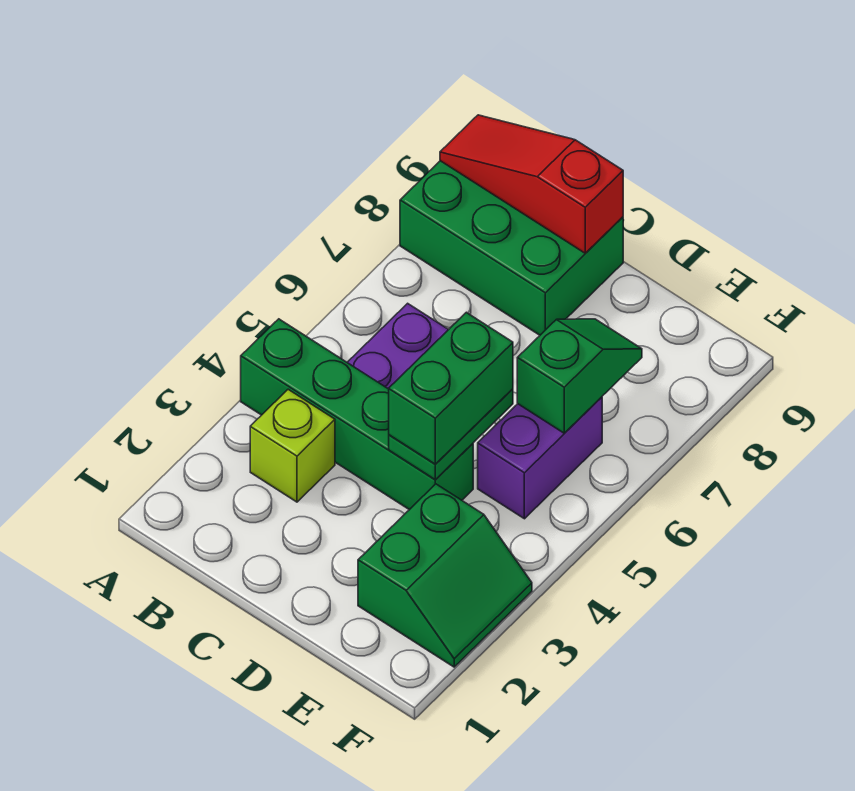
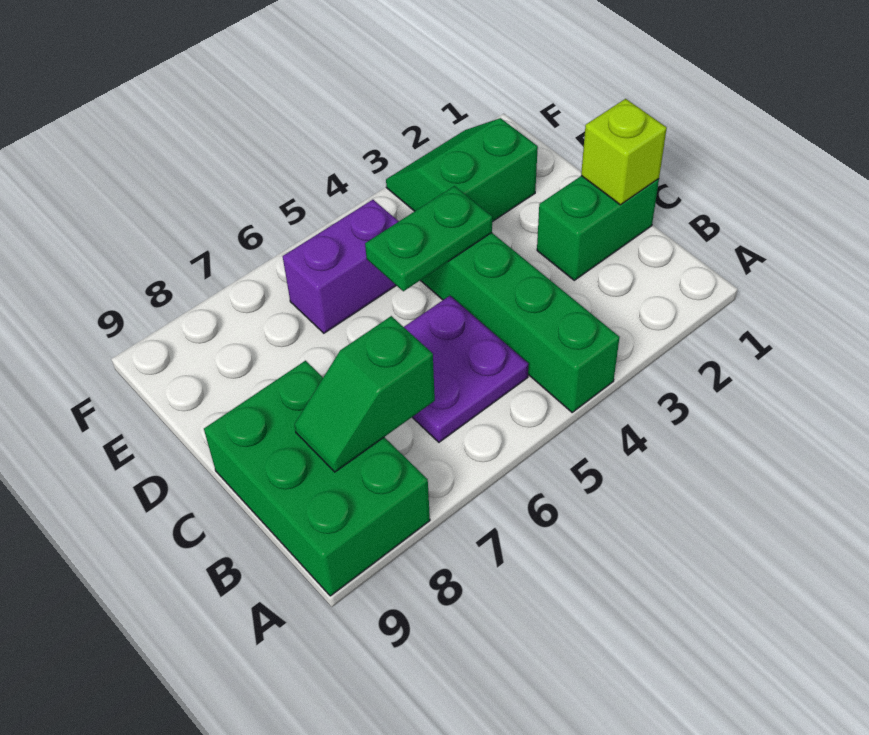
red slope A9:C9 level 2 top C -> none
lime brick B3 level 1 -> lime brick C1 level 2
green brick D4:D5 level 3 -> green brick C1:C2 level 1
green slope E6:E7 level 2 top 6 -> green slope B7:B8 level 2 top 7

